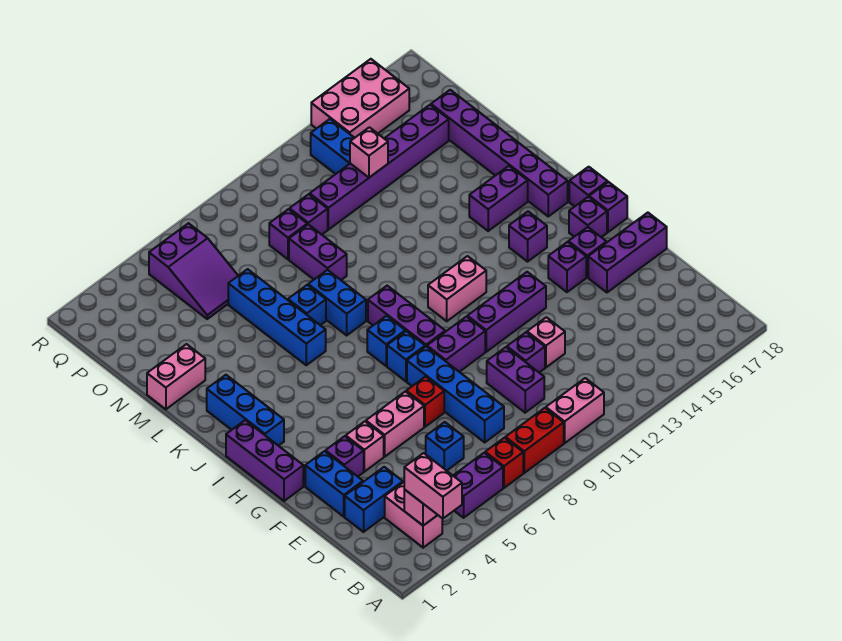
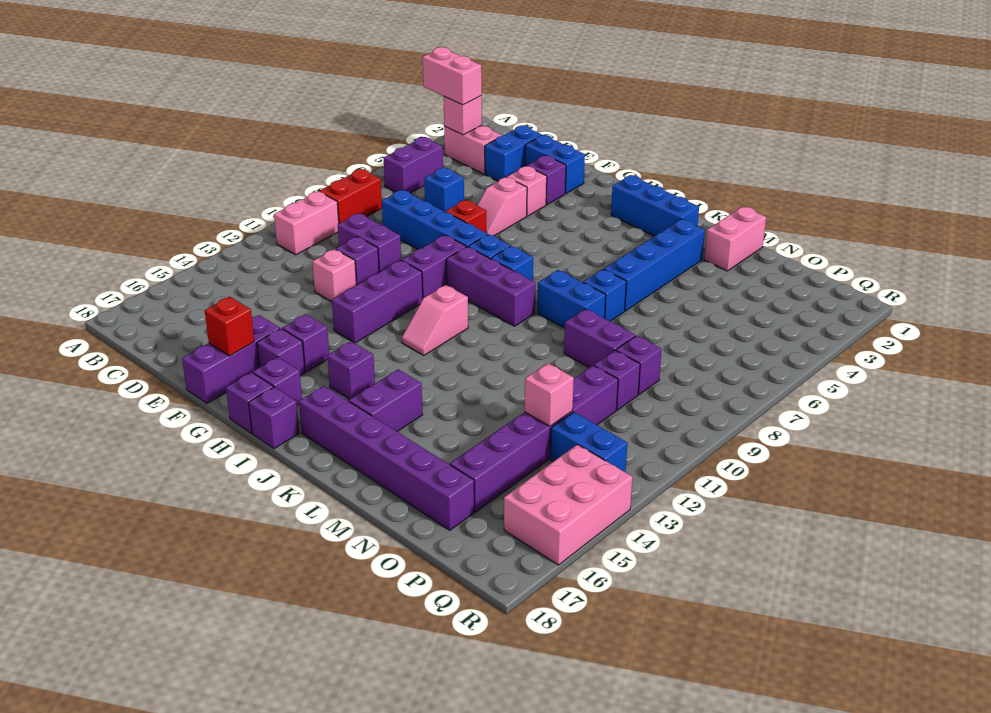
red brick B7 level 1 -> red brick F17 level 2
pink brick F5:F6 level 1 -> pink slope F5:F6 level 1 top 5
purple brick G1:I1 level 1 -> none
pink brick I11:I12 level 1 -> pink slope I11:I12 level 1 top 11
blue brick K6:N6 level 1 -> blue brick L3:L6 level 1
purple slope O5:Q6 level 1 top Q -> none

